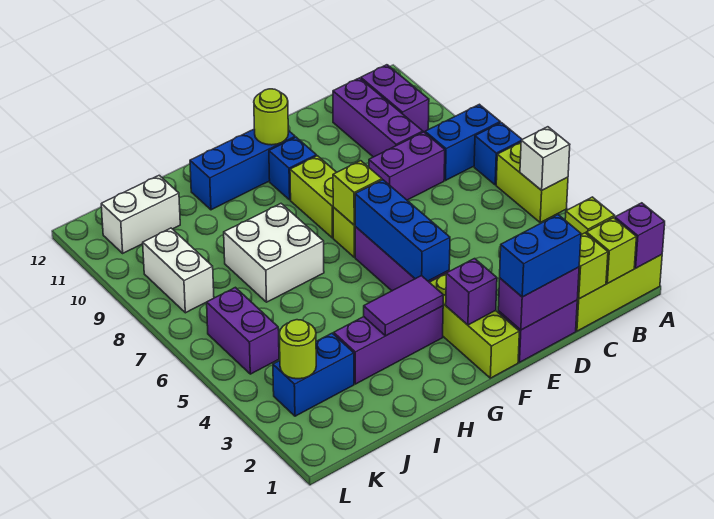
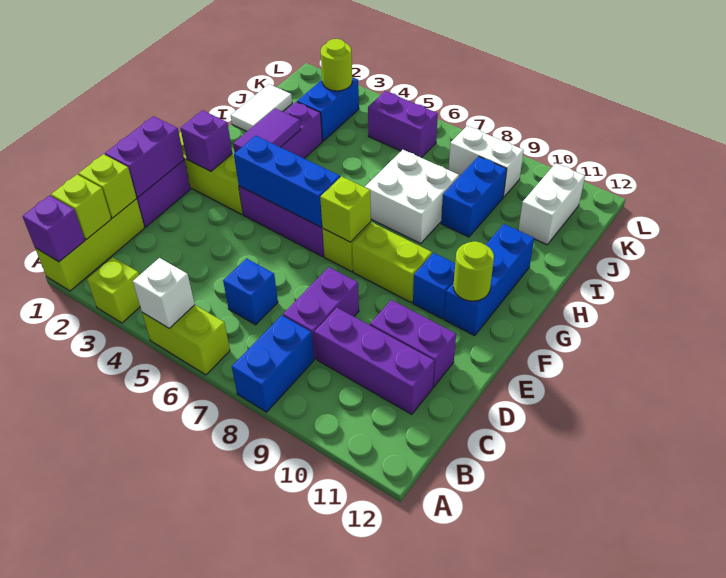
blue brick A7 level 1 -> blue brick C6 level 1
purple brick B10:B11 level 1 -> purple brick D10:D11 level 1
blue brick D1:E1 level 3 -> blue brick I9:J9 level 1
none -> white tile I1:J1 level 1

